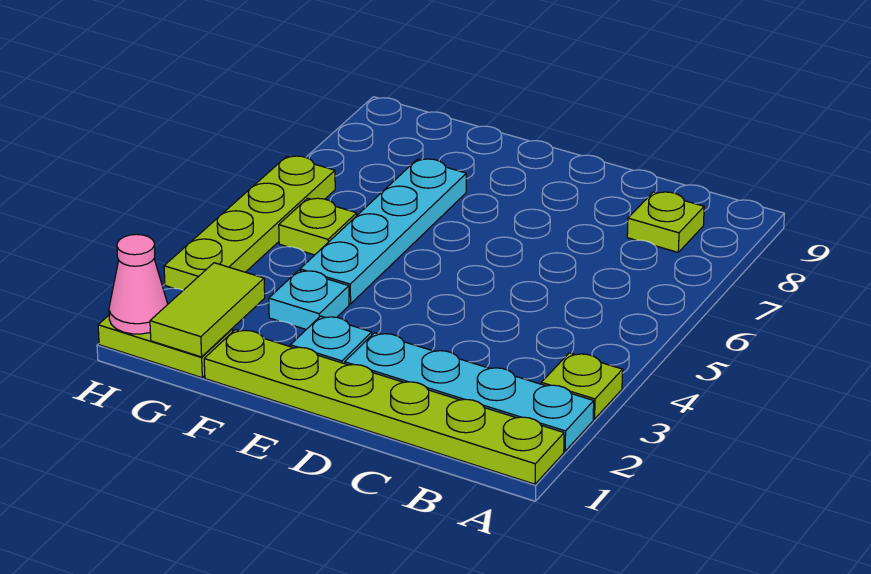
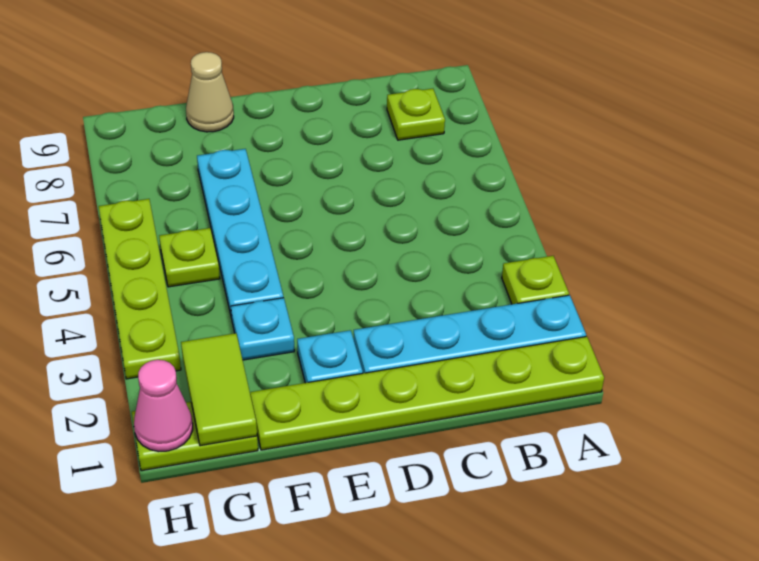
none -> tan cone F9 level 1

